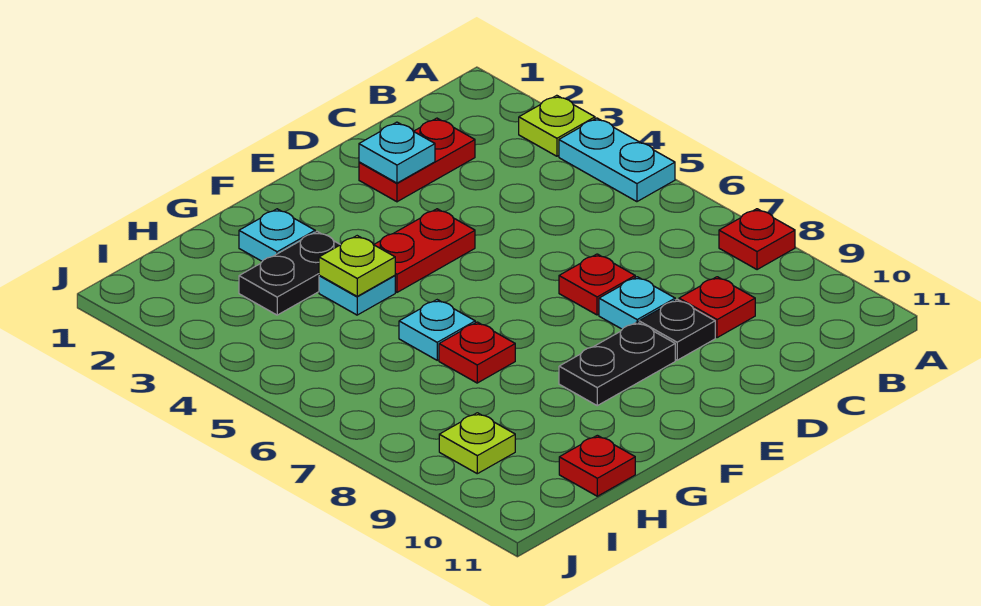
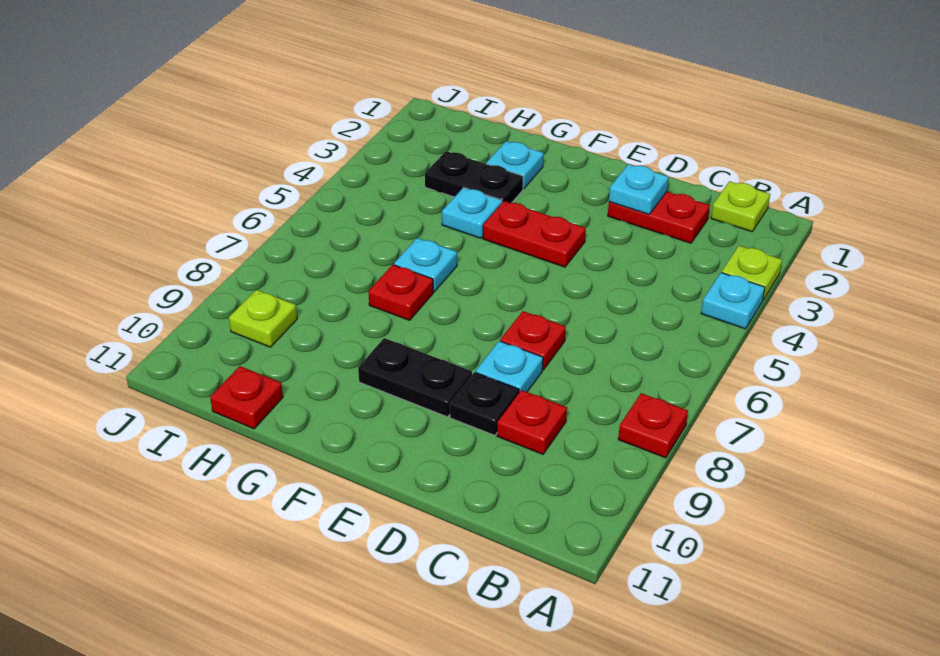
cyan plate A4:A5 level 1 -> cyan plate A4 level 1
lime plate G4 level 2 -> lime plate B1 level 1

